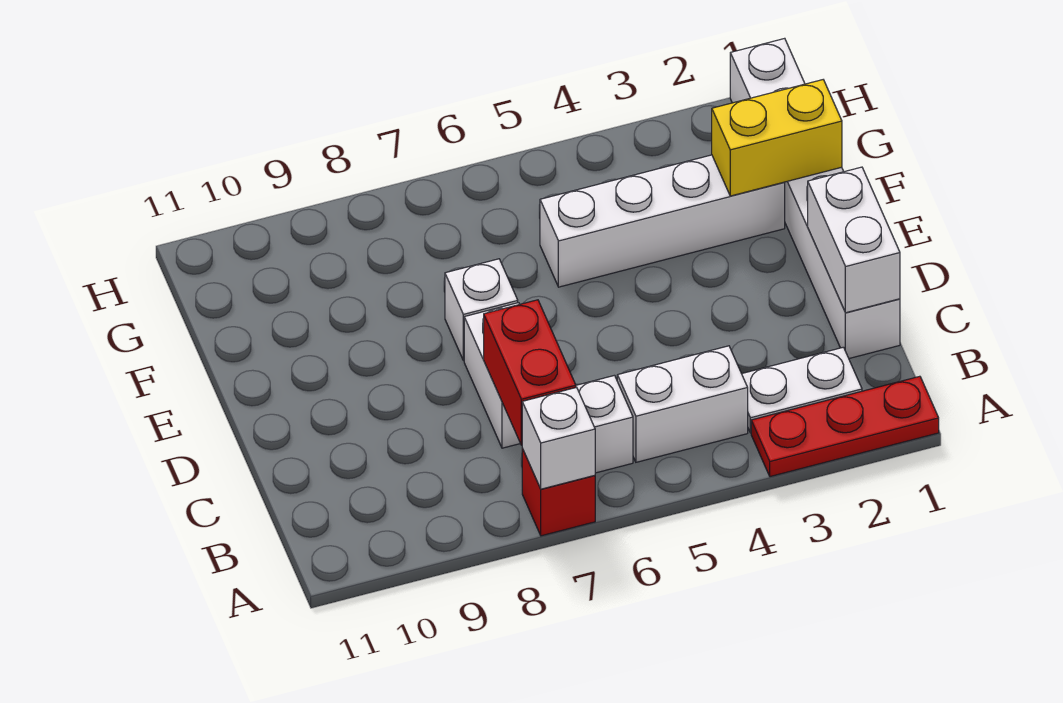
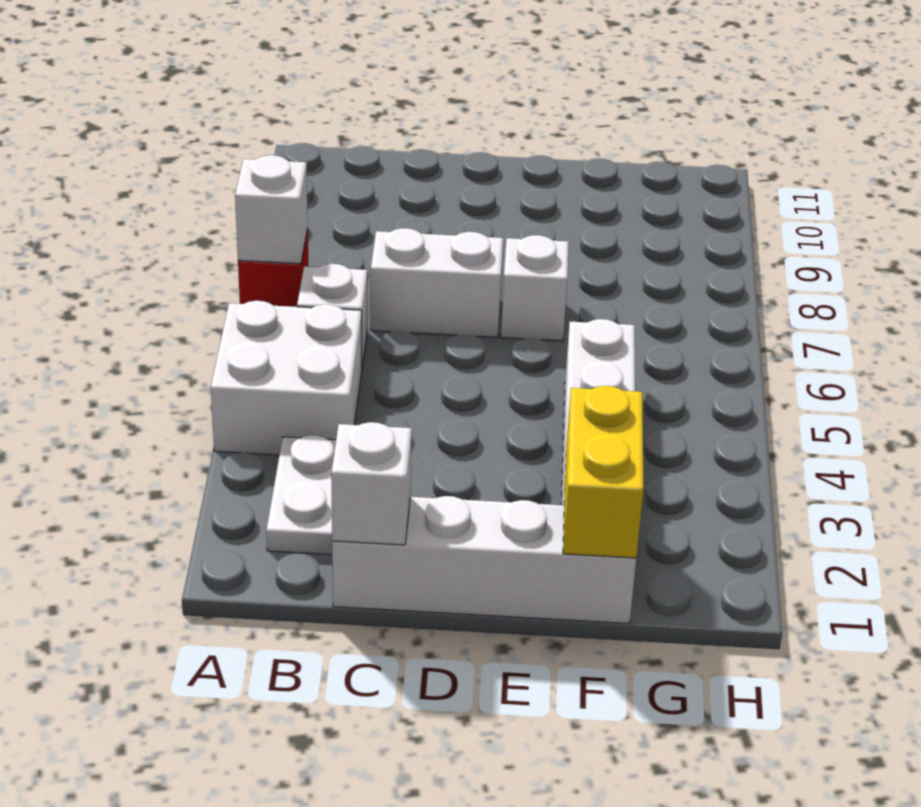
red plate A1:A3 level 1 -> none
white brick B4:B5 level 1 -> white brick A4:B5 level 1
red brick B7:C7 level 2 -> none
white brick C1:H1 level 1 -> white brick C1:F1 level 1
white brick C1:D1 level 2 -> white brick C1 level 2

